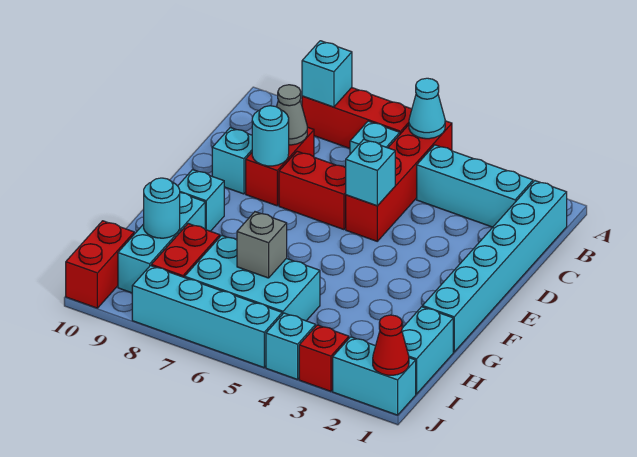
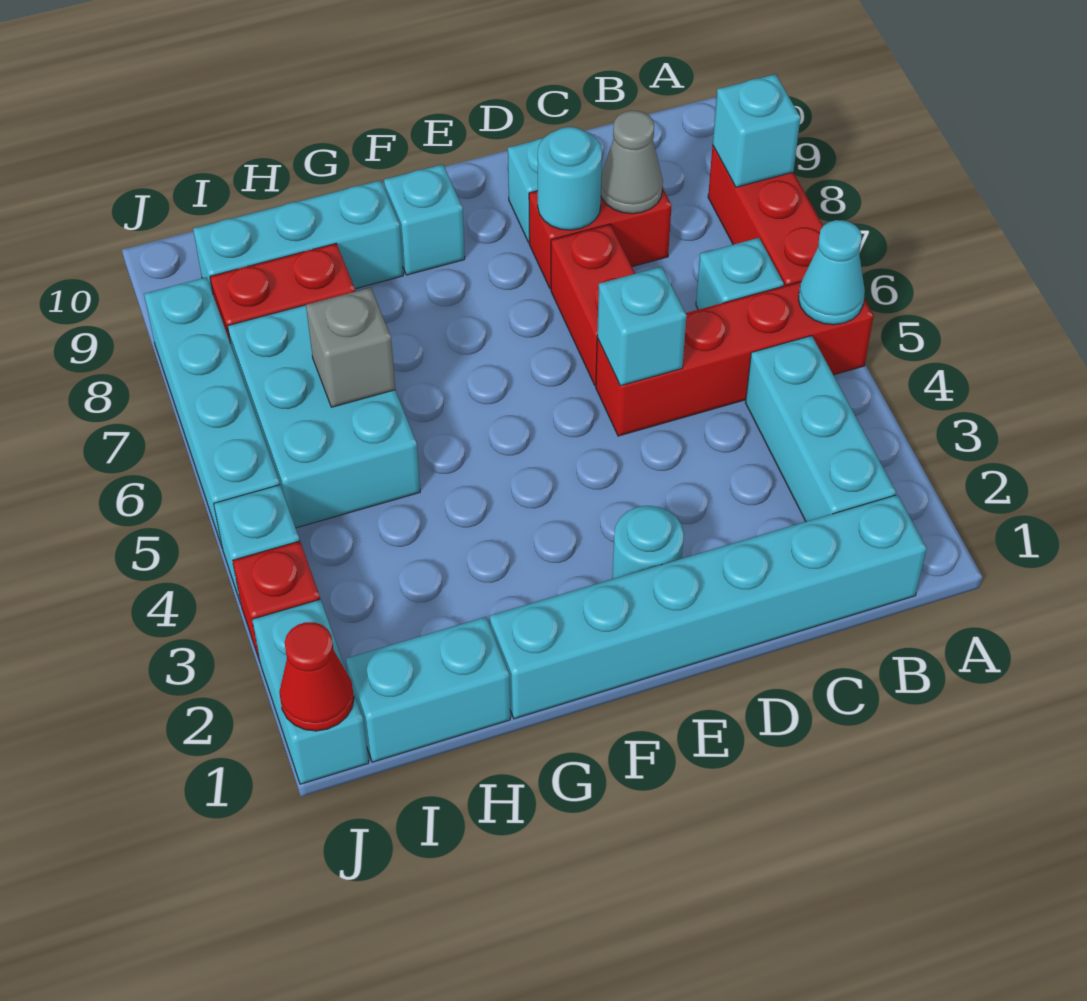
cyan round brick H9 level 2 -> cyan round brick E2 level 1
red brick I10:J10 level 1 -> none

